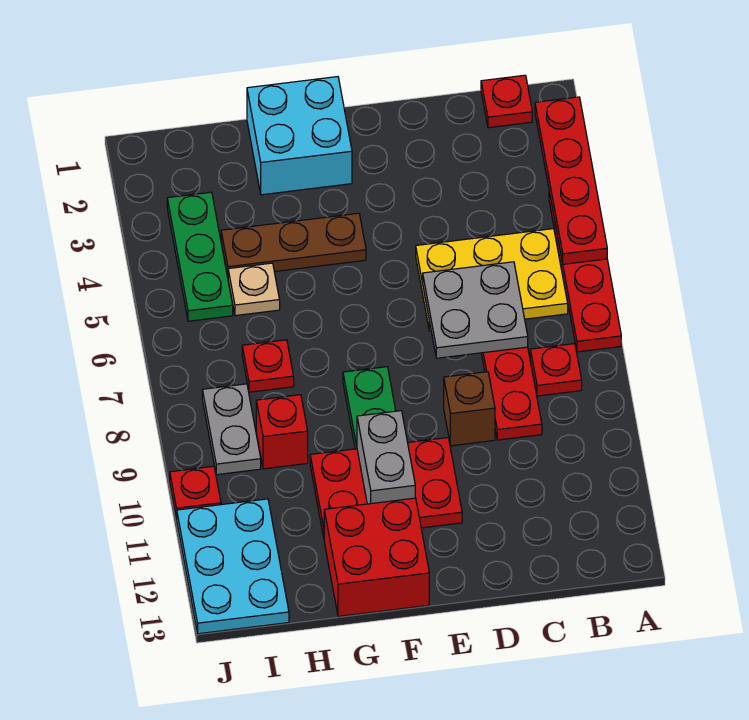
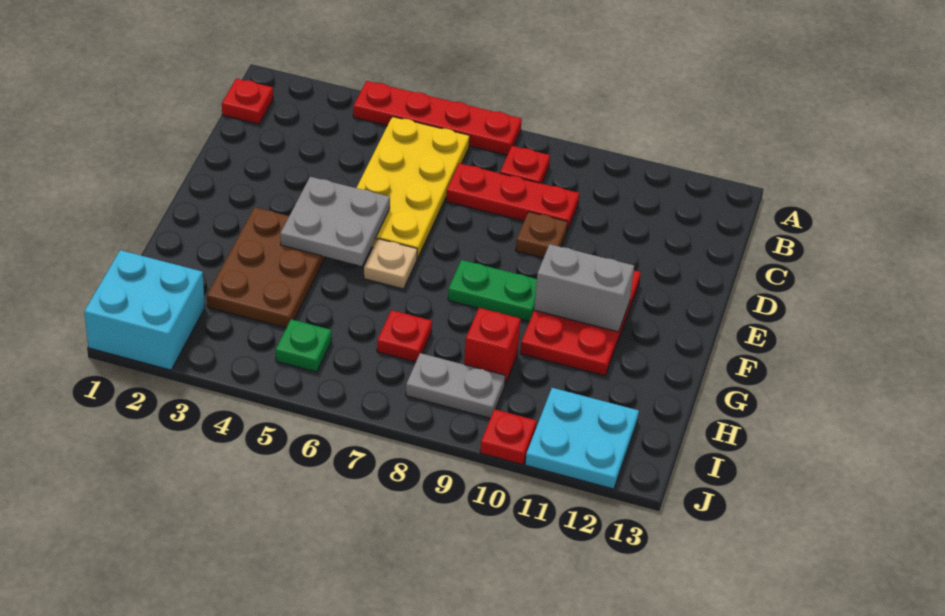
red plate A2:A5 level 2 -> none
yellow plate B5:D6 level 1 -> yellow plate B5:E6 level 1
grey plate C6:D7 level 2 -> grey plate E4:F5 level 2
brown brick D9 level 1 -> brown plate D9 level 1
cyan brick F1:G2 level 1 -> cyan brick I1:J2 level 1
brown plate F4:H4 level 1 -> brown plate F3:H4 level 1
red brick F12:G13 level 1 -> none
tan plate H5 level 1 -> tan plate F6 level 1
green plate I3:I5 level 1 -> green plate I5 level 1
cyan plate I11:J13 level 1 -> cyan plate I11:J12 level 1

